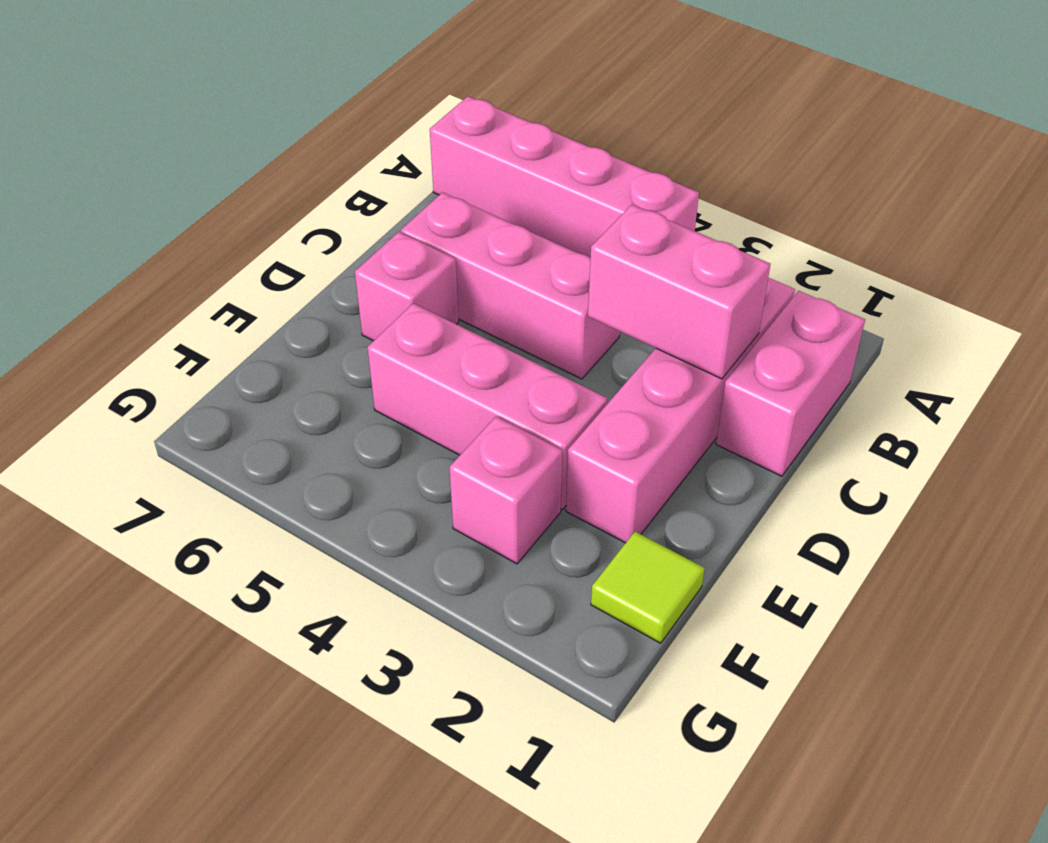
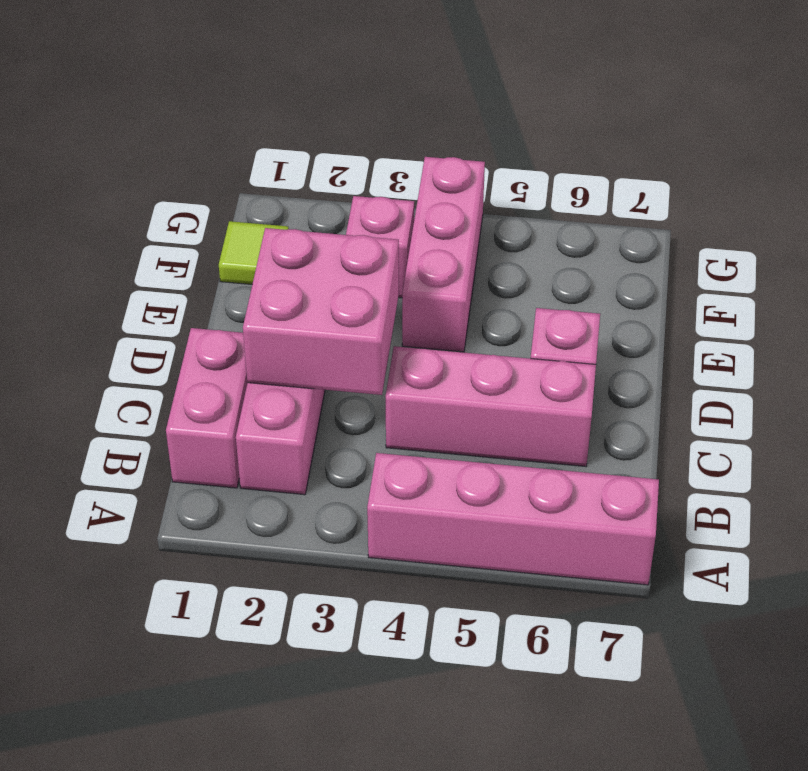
pink brick C2:C3 level 2 -> pink brick C2:D3 level 2
pink brick E3:E5 level 1 -> pink brick E4:G4 level 1

